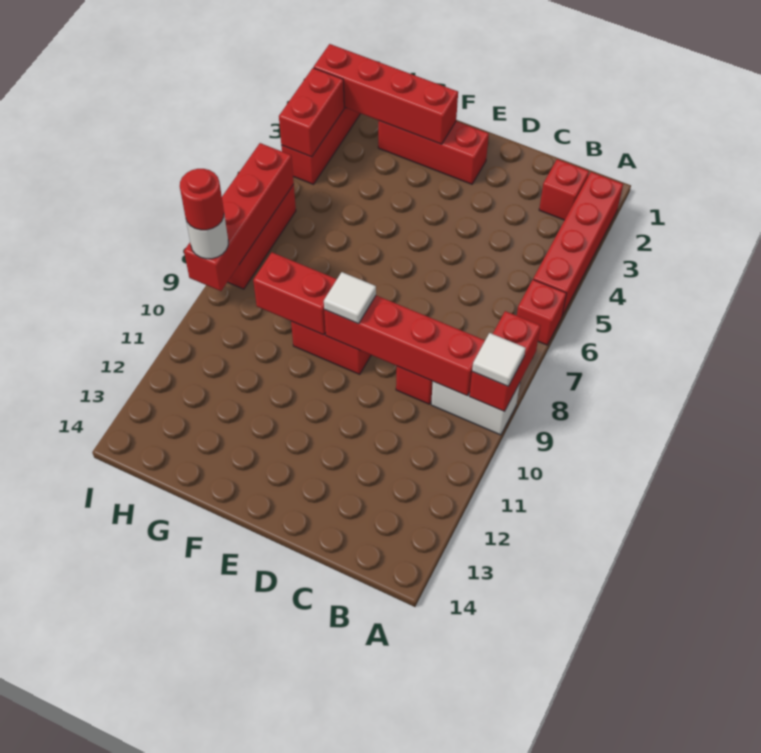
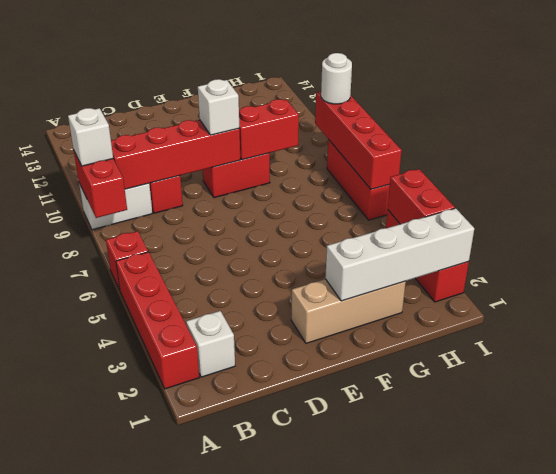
white tile A9 level 3 -> white brick A9 level 3
red brick B2 level 1 -> white brick B2 level 1
red brick E2:G2 level 1 -> tan brick E2:G2 level 1
white tile E9 level 3 -> white brick E9 level 3
red brick F2:I2 level 2 -> white brick F2:I2 level 2
red round brick I9 level 4 -> none

